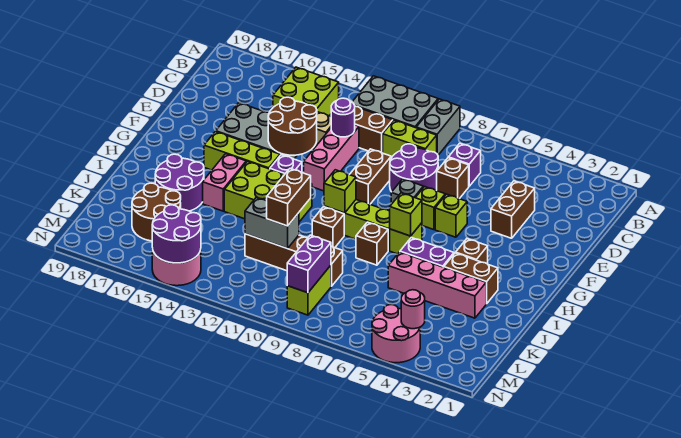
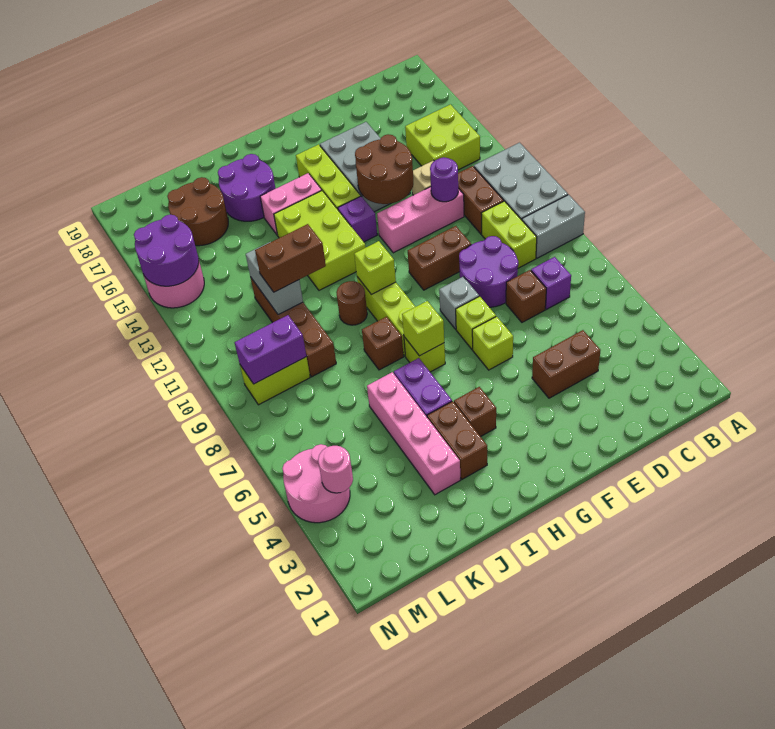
brown brick I10 level 1 -> brown round brick I10 level 1

